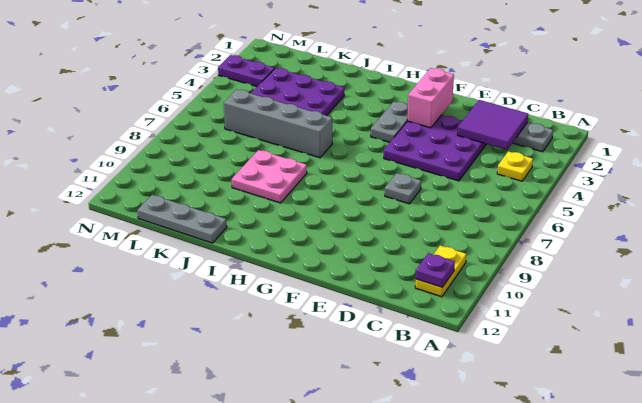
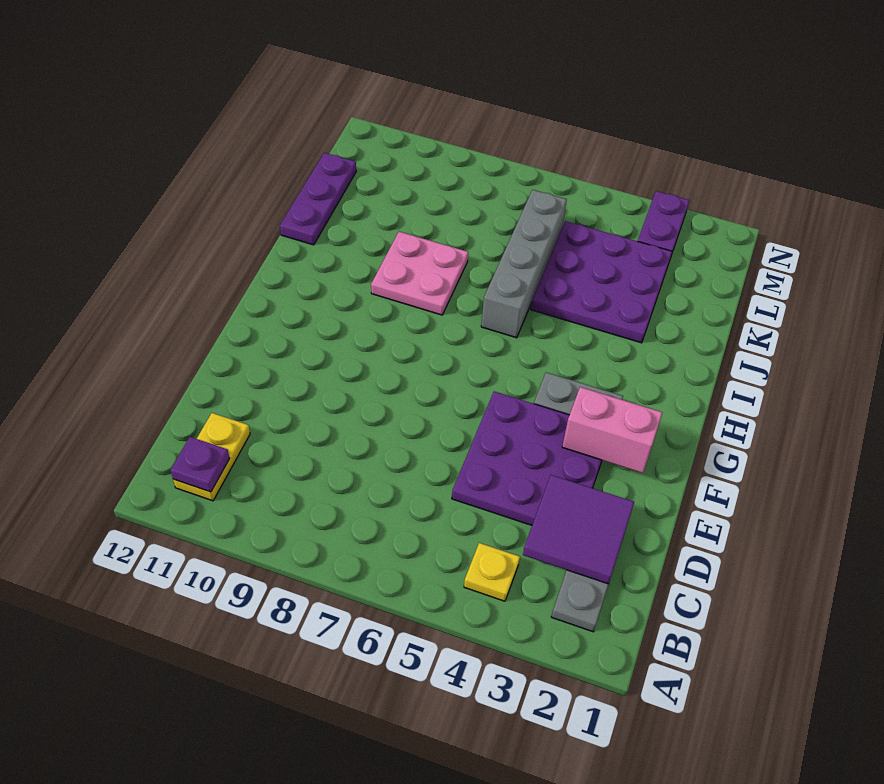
yellow plate B10:B11 level 1 -> yellow plate B11:C11 level 1
grey plate E7 level 1 -> none
grey plate J12:L12 level 1 -> purple plate J12:L12 level 1

